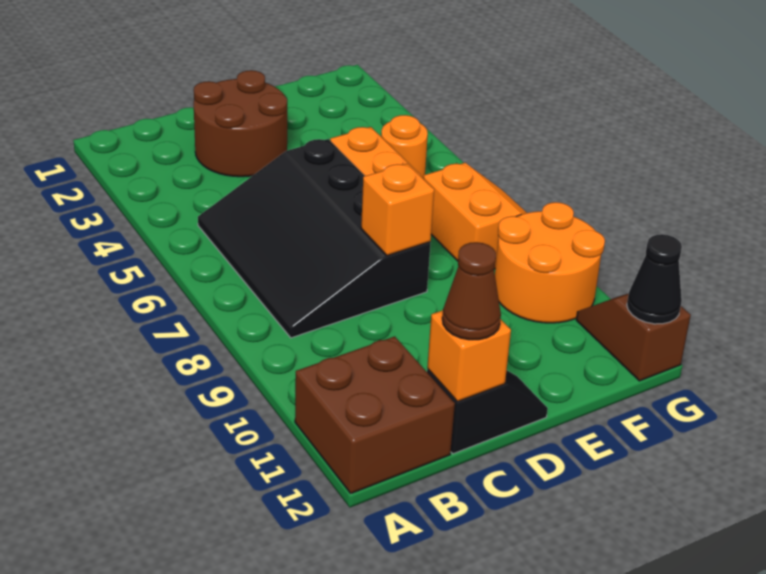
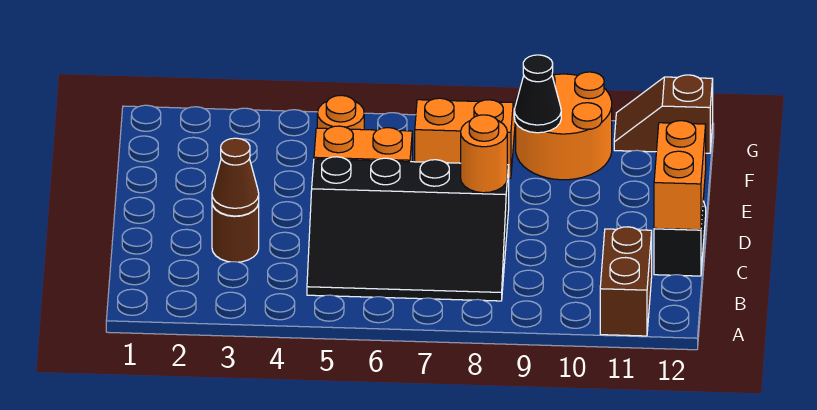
brown brick A11:B12 level 1 -> brown brick A11:B11 level 1
brown round brick C2:D3 level 1 -> brown round brick C3 level 1
orange brick C12 level 2 -> orange brick C12:D12 level 2
brown cone C12 level 3 -> brown cone C3 level 2
orange brick D8 level 2 -> orange round brick D8 level 2
black cone G12 level 2 -> black cone F9 level 2

